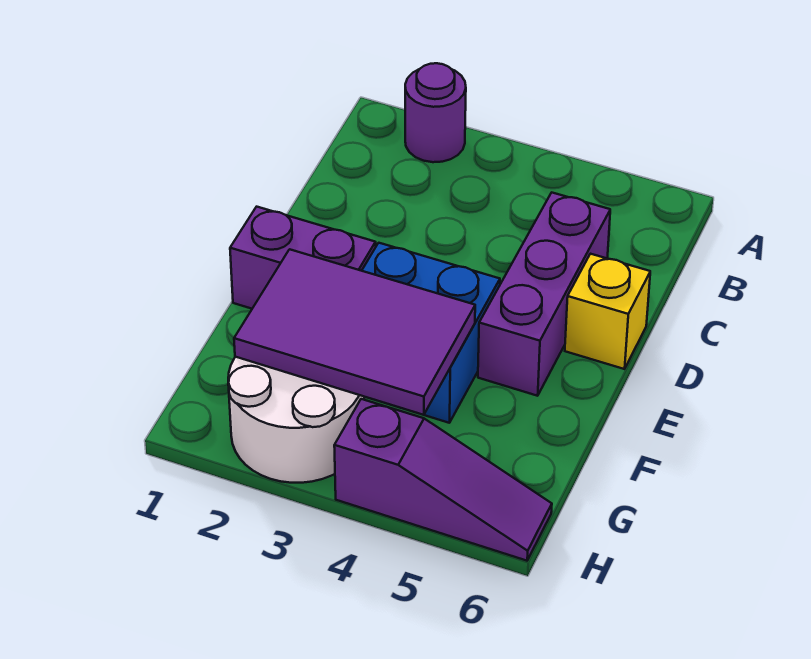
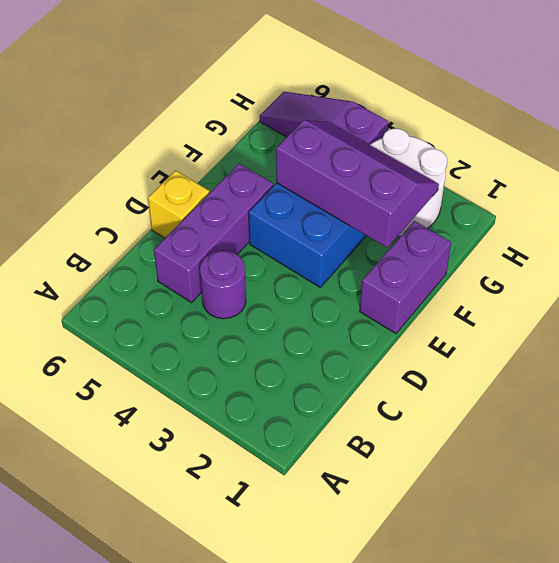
purple round brick A2 level 1 -> purple round brick C4 level 1
purple brick E1:E2 level 1 -> purple brick E1:F1 level 1
purple tile F2:G4 level 2 -> purple slope F2:G4 level 2 top F

